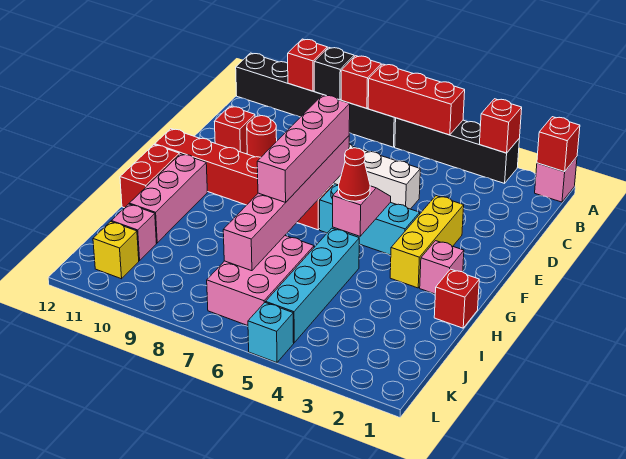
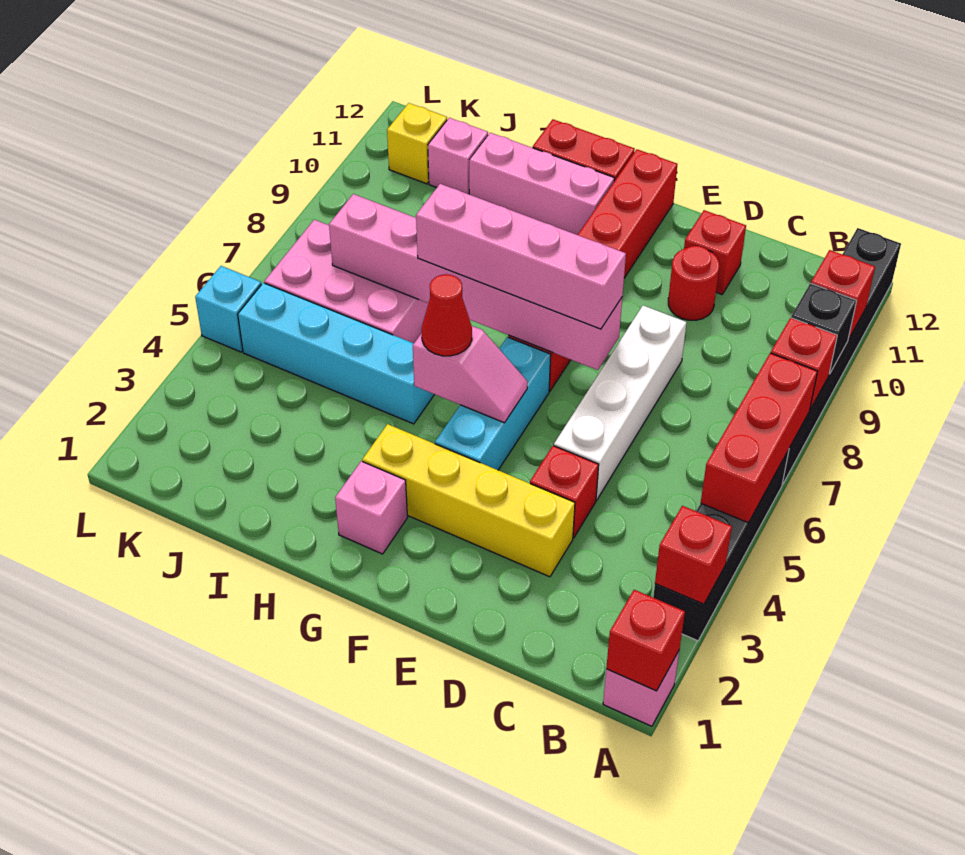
yellow brick E3:G3 level 1 -> yellow brick D3:G3 level 1
red brick H1 level 1 -> red brick D4 level 1

